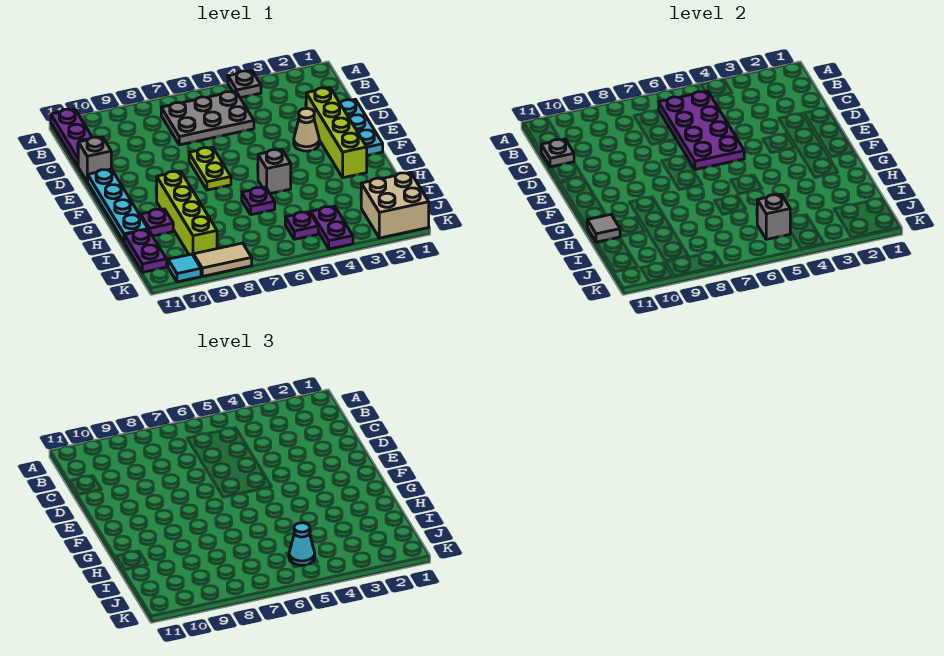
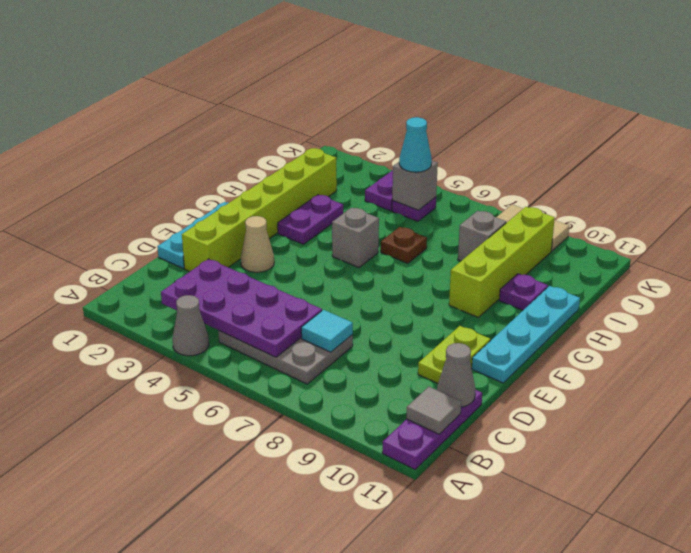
grey plate A4 level 1 -> grey cone A4 level 1
purple plate B5:E6 level 2 -> purple plate B3:C6 level 2
grey plate C11 level 2 -> grey cone C11 level 2
lime brick D2:G2 level 1 -> lime brick D2:I2 level 1
grey brick D11 level 1 -> grey brick I8 level 1
lime plate E7:F7 level 1 -> lime plate D10:E10 level 1
purple plate H6 level 1 -> brown plate H6 level 1
grey tile H11 level 2 -> grey tile B11 level 2
purple plate I11:J11 level 1 -> purple plate G3:H3 level 1
tan brick J1:K2 level 1 -> none
cyan tile K10 level 1 -> cyan tile C7 level 2

